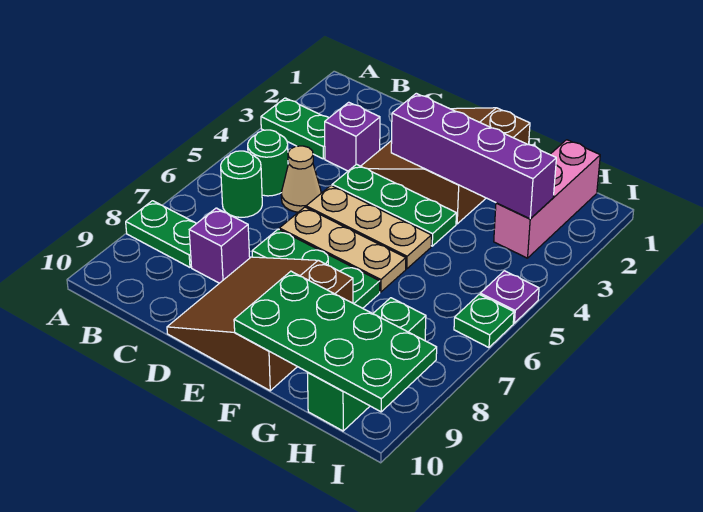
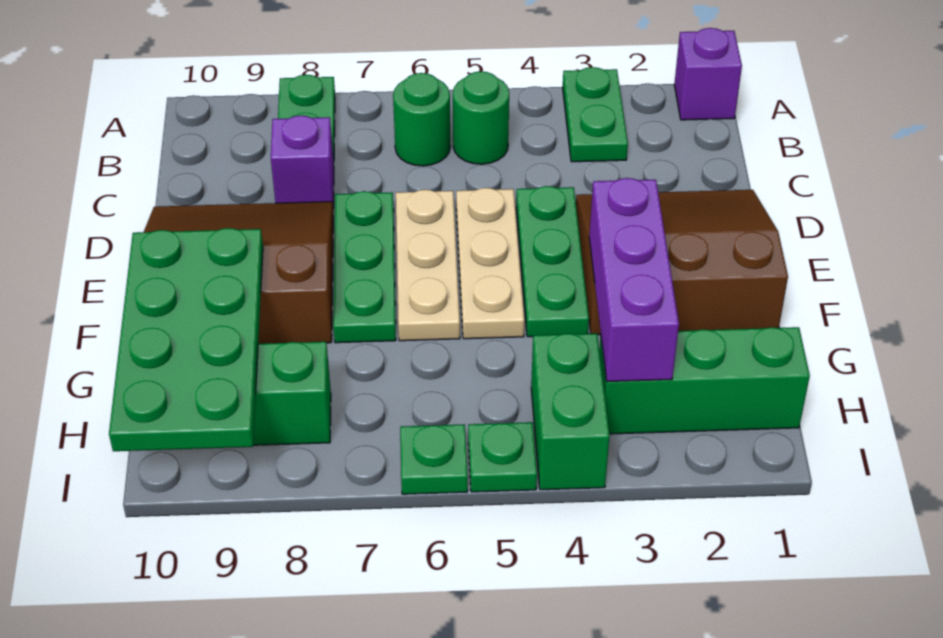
purple brick C3 level 1 -> purple brick A1 level 1
tan cone C5 level 1 -> none
purple brick E3:H3 level 2 -> purple brick F3:H3 level 2
pink brick H1:H3 level 1 -> green brick H1:H3 level 1
none -> green brick H4:I4 level 1
purple plate I5 level 1 -> green plate I5 level 1

